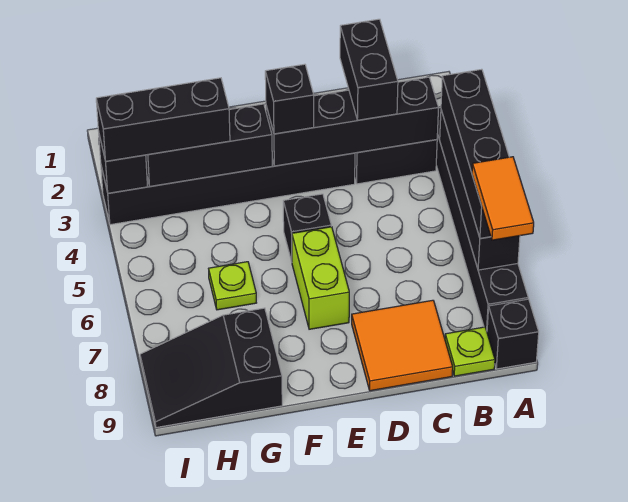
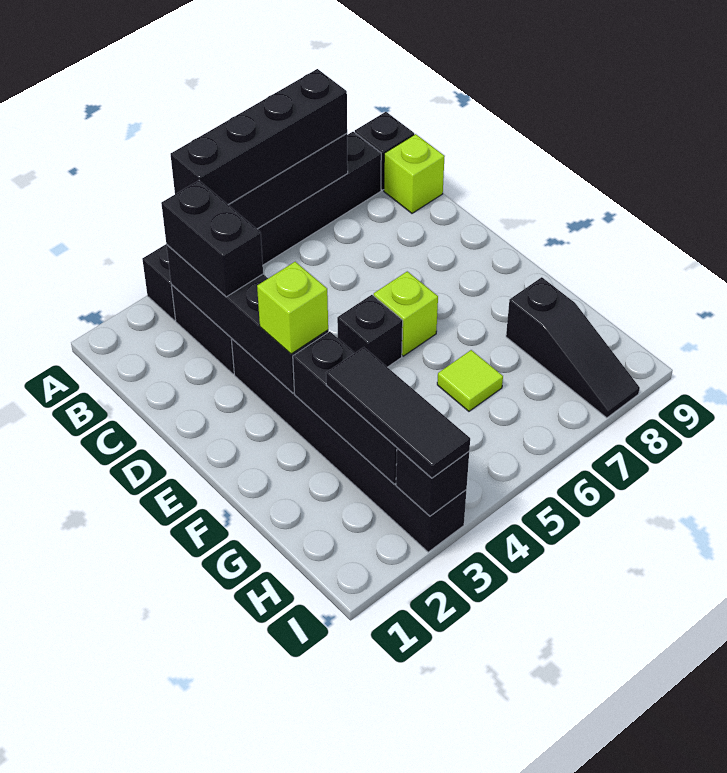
orange tile A7:A8 level 4 -> none
lime plate B9 level 1 -> lime brick B9 level 1
black brick C2:C3 level 3 -> black brick B3:C3 level 3
orange tile C8:D9 level 1 -> none
black brick E3 level 3 -> lime brick E3 level 3
lime brick E6:E7 level 1 -> lime brick E6 level 1
black brick G3:I3 level 3 -> black tile G3:I3 level 3
lime plate G6 level 1 -> lime tile G6 level 1
black slope G8:I9 level 1 top G -> black slope G8:I8 level 1 top G

